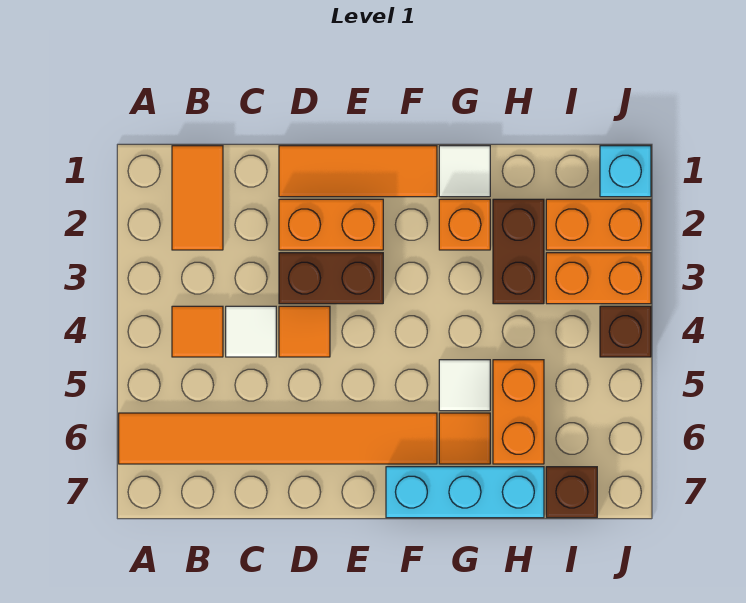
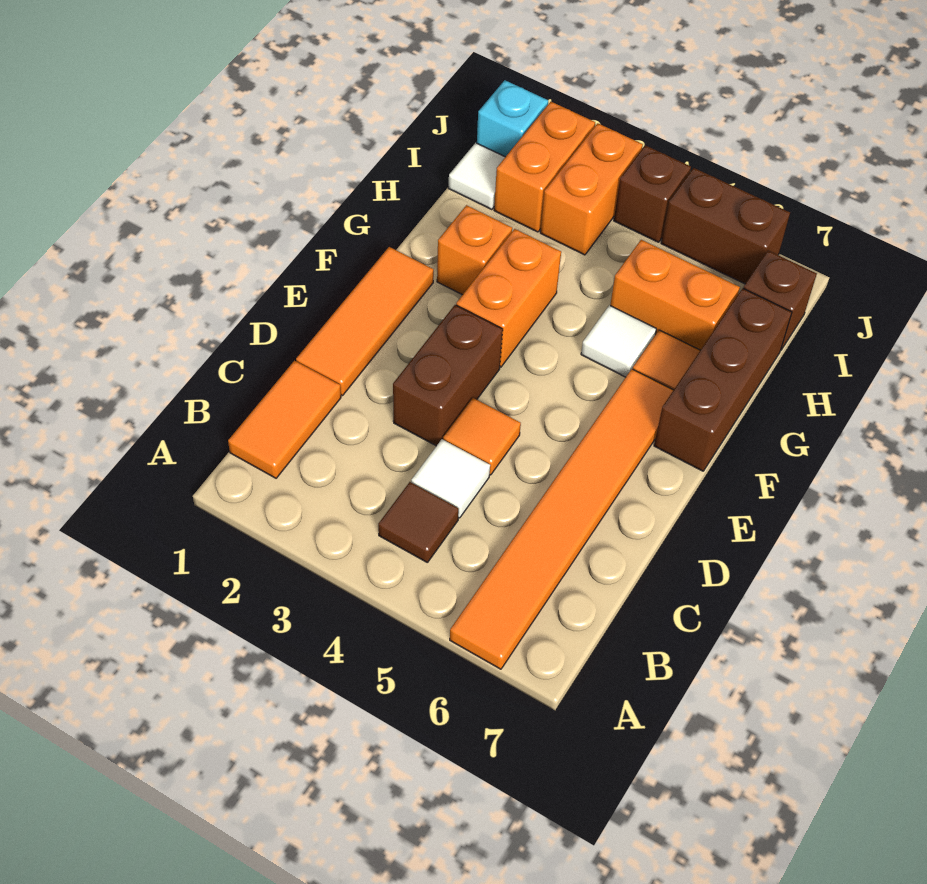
orange tile B1:B2 level 1 -> orange tile B1:C1 level 1
orange tile B4 level 1 -> brown tile B4 level 1
orange brick D2:E2 level 1 -> orange brick F3:G3 level 1
cyan brick F7:H7 level 1 -> brown brick F7:H7 level 1
white tile G1 level 1 -> white tile I1 level 1
brown brick H2:H3 level 1 -> brown brick J5:J6 level 1

